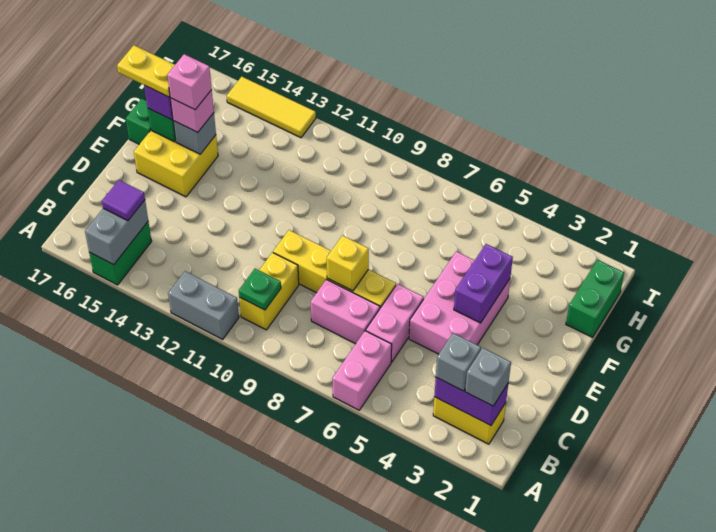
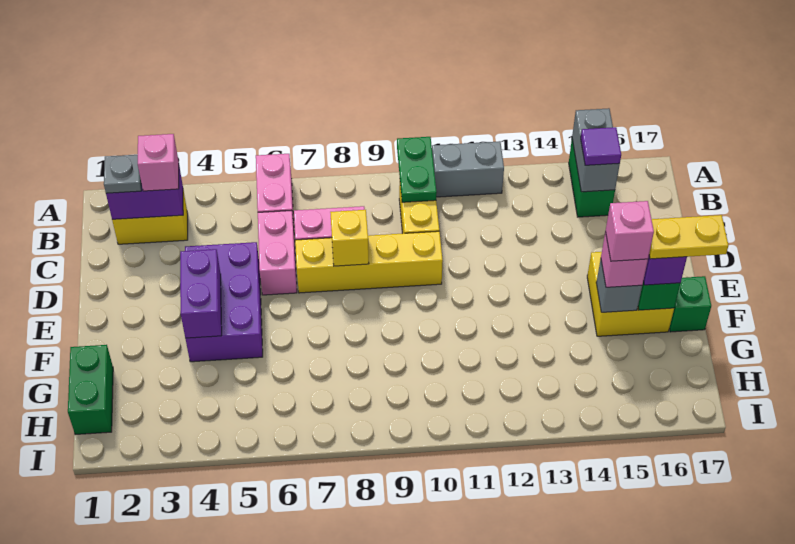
grey brick B2 level 3 -> grey plate B2 level 3
grey brick B3 level 3 -> pink brick B3 level 3
green plate B10 level 2 -> green plate A10:B10 level 2
pink brick D4:F5 level 1 -> purple brick D4:F5 level 1
yellow tile I13:I15 level 1 -> none

